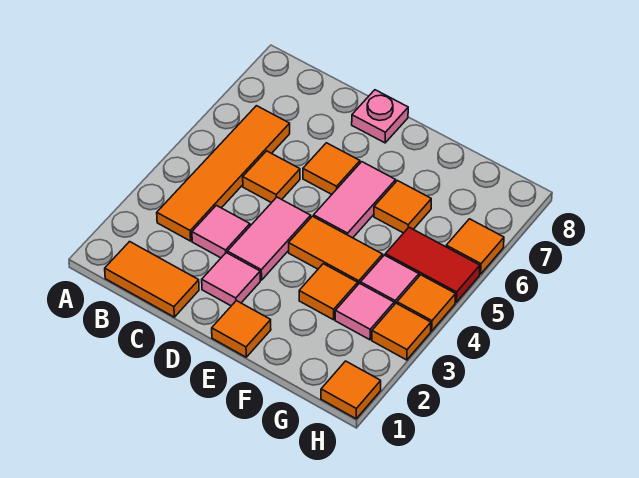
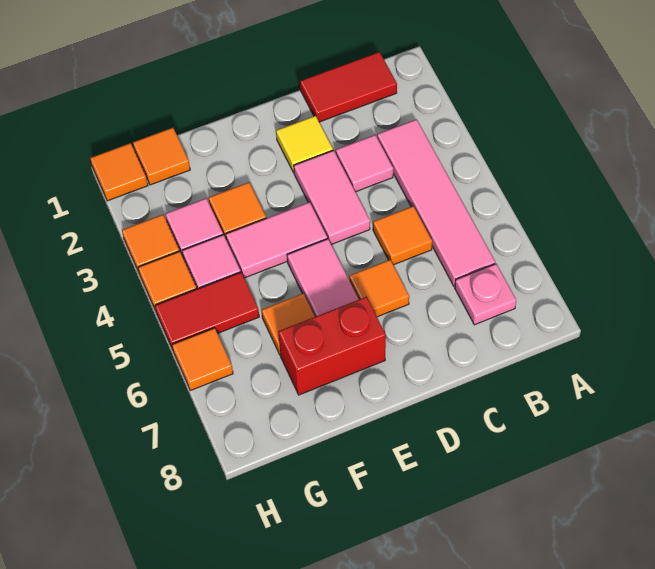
orange tile B1:C1 level 1 -> red tile B1:C1 level 1
orange tile B3:B6 level 1 -> pink tile B3:B6 level 1
pink tile D2 level 1 -> yellow tile D2 level 1
pink plate D8 level 1 -> pink plate B7 level 1
orange tile E1 level 1 -> orange tile G1 level 1
orange tile E4:F4 level 1 -> pink tile E4:F4 level 1
none -> red brick E7:F7 level 1

